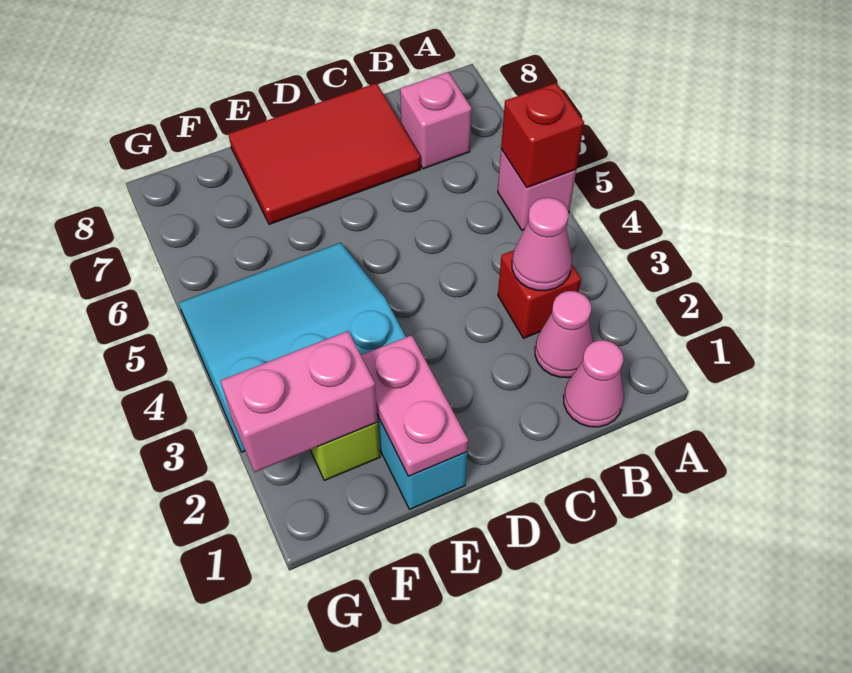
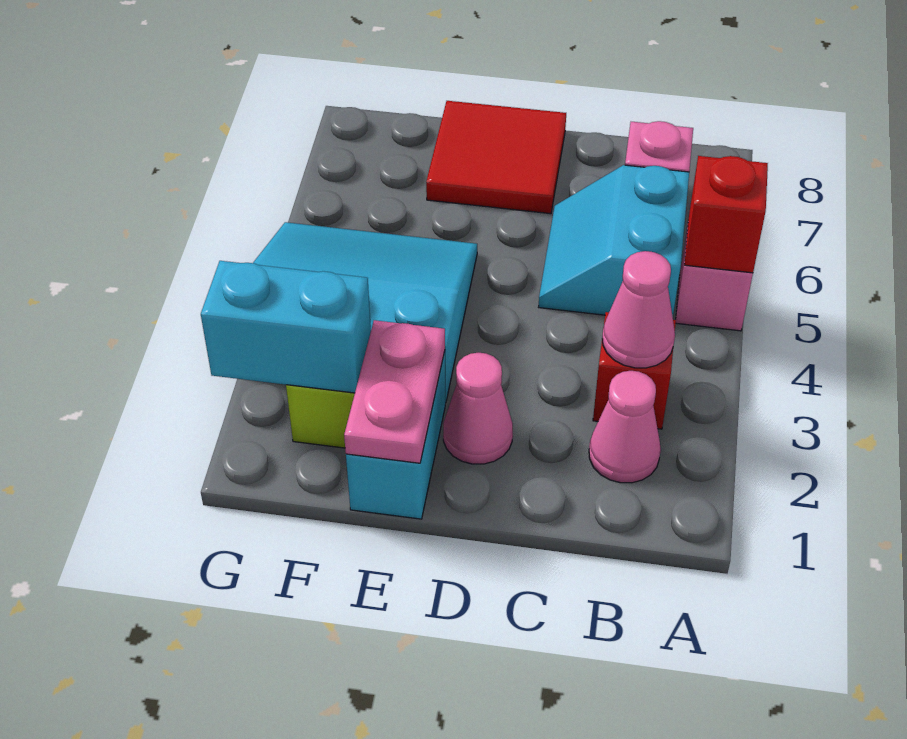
pink cone B1 level 1 -> pink cone D2 level 1
none -> cyan slope B5:C6 level 1 top B
red tile C7:E8 level 1 -> red tile D7:E8 level 1
pink brick F2:G2 level 2 -> cyan brick F2:G2 level 2

